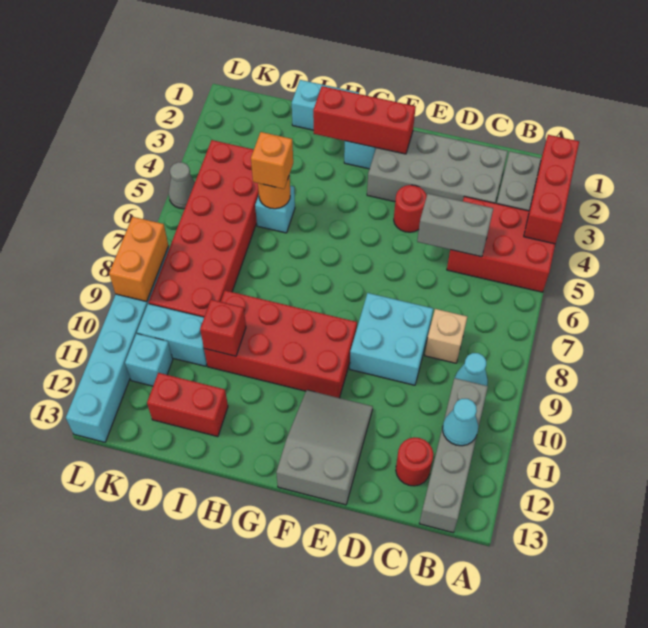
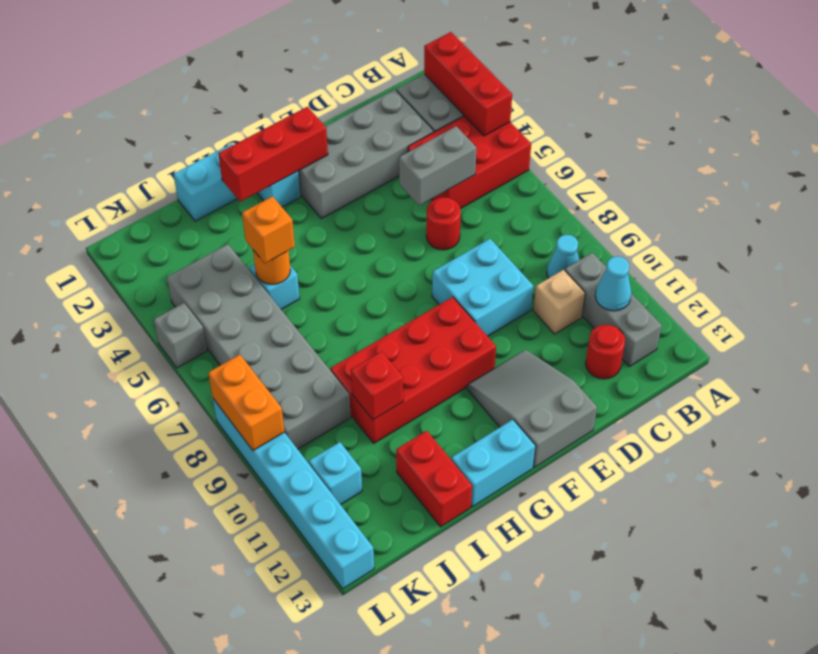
grey brick B10:B13 level 1 -> grey brick B10:B12 level 1
tan brick C8 level 1 -> tan brick C10 level 1
red round brick E4 level 1 -> red round brick D6 level 1
red brick I12:J12 level 1 -> red brick I12:I13 level 1
red brick J4:K9 level 1 -> grey brick J4:K9 level 1
cyan brick J10:K10 level 1 -> cyan brick G13:H13 level 1
grey cone L5 level 1 -> grey brick L5 level 1

